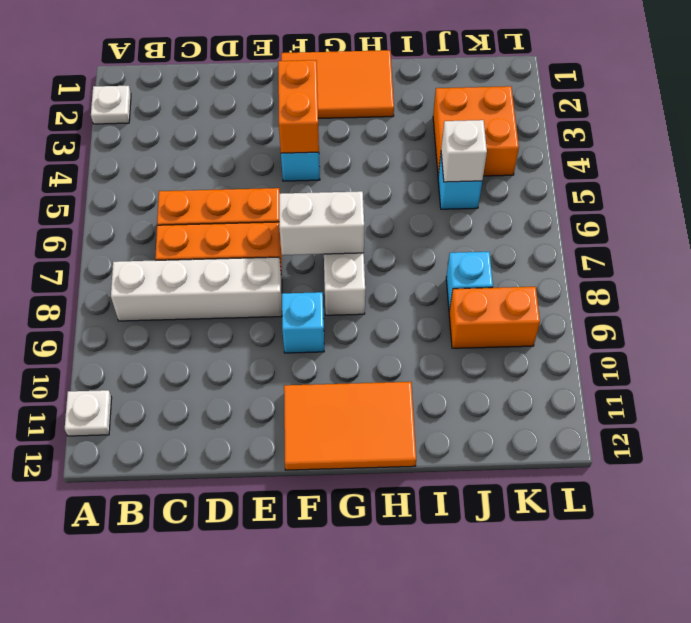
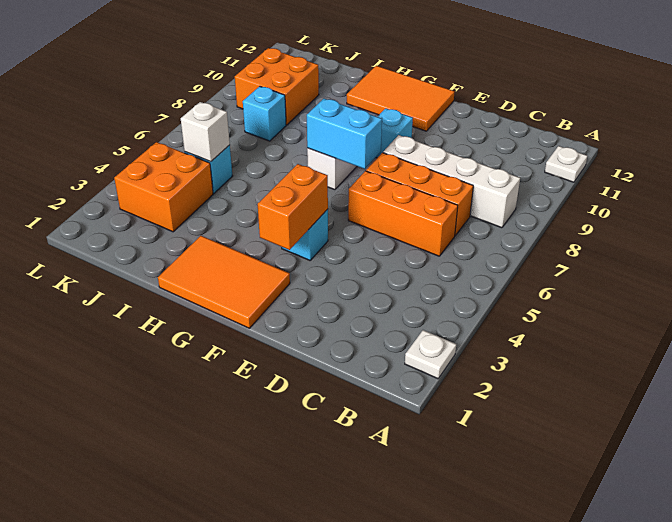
white brick F7:G7 level 2 -> cyan brick F7:G7 level 2
orange brick J9:K9 level 1 -> orange brick J9:K10 level 1

